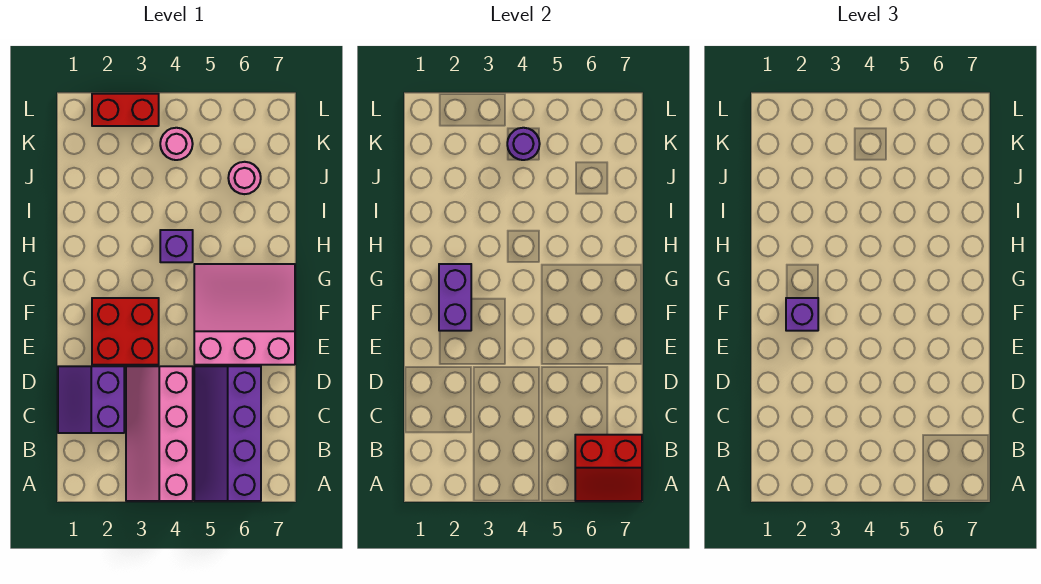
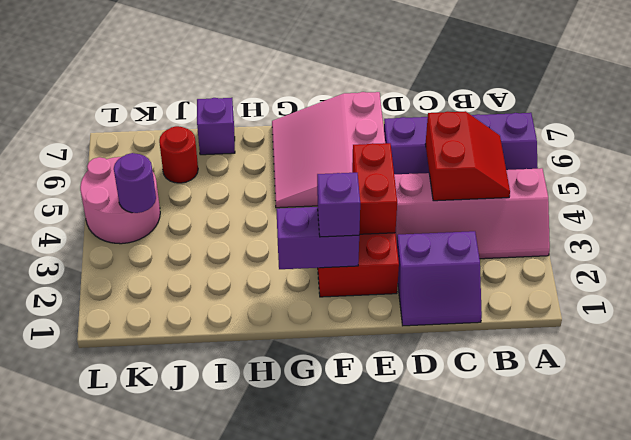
red slope A6:B7 level 2 top B -> red slope B4:C5 level 2 top C
purple brick H4 level 1 -> purple brick I7 level 1
pink round brick J6 level 1 -> red round brick J6 level 1
pink round brick K4 level 1 -> pink round brick K4:L5 level 1
red brick L2:L3 level 1 -> red brick E3:E4 level 2

